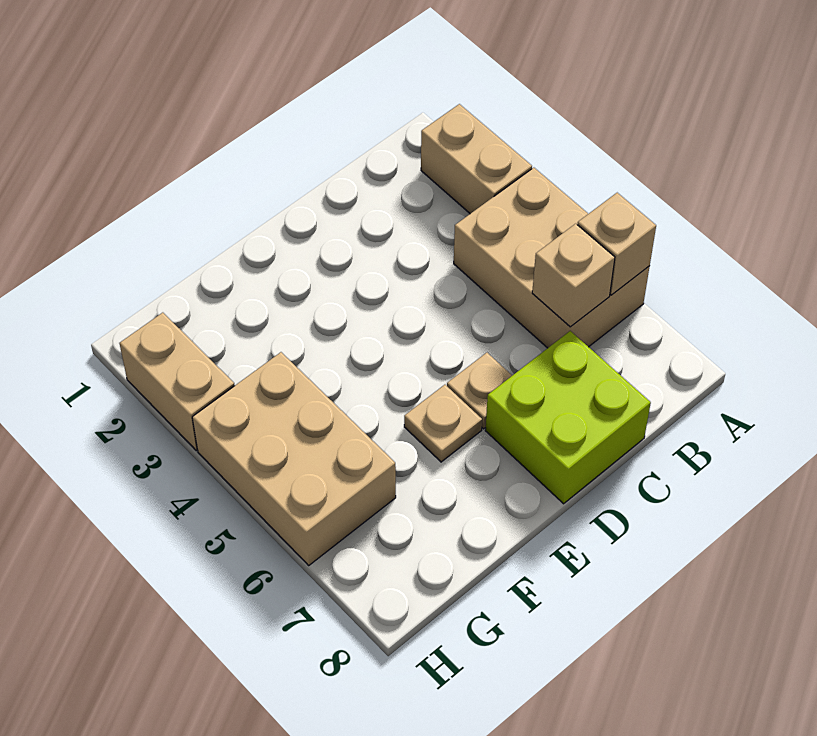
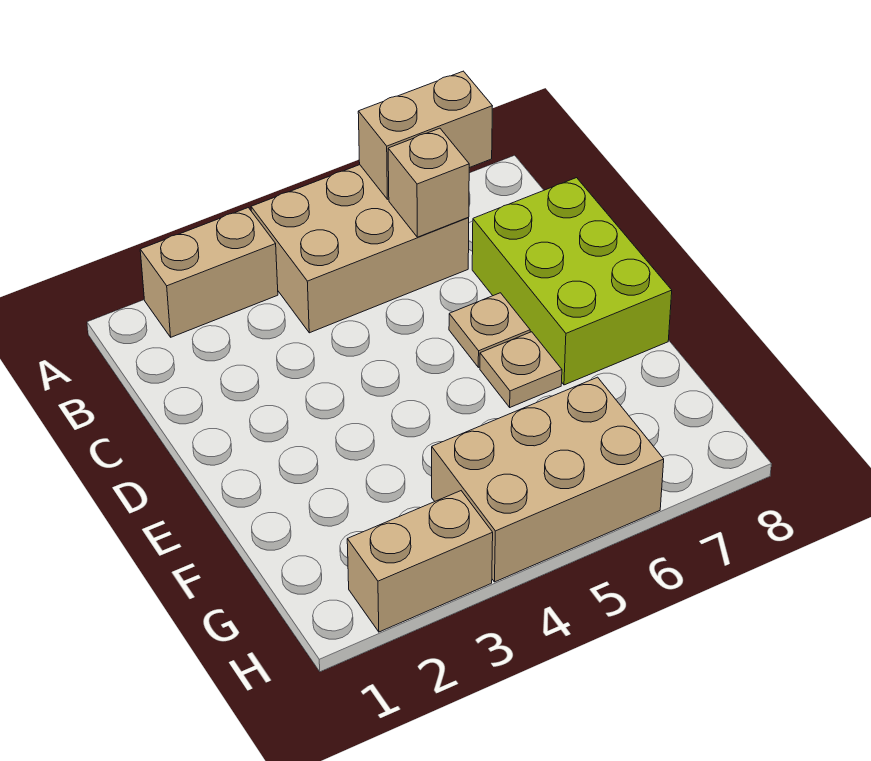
tan brick A6 level 2 -> tan brick A6:A7 level 2
lime brick C7:D8 level 1 -> lime brick C7:E8 level 1

